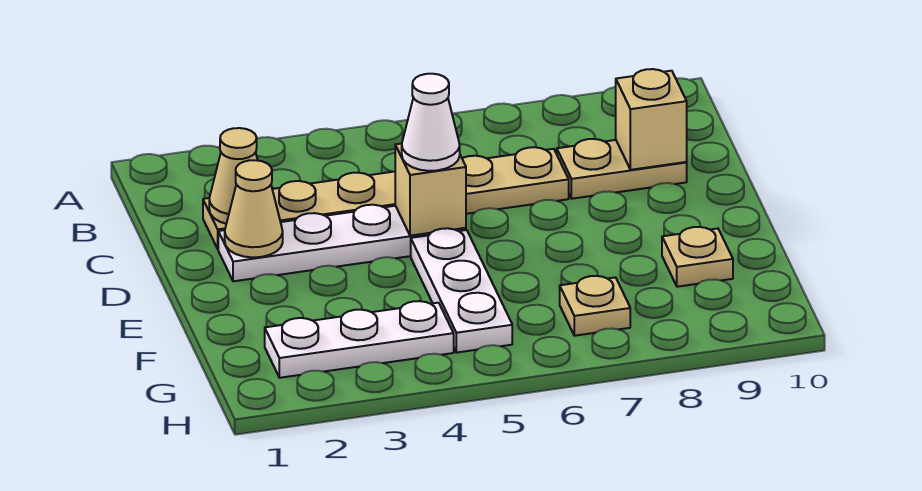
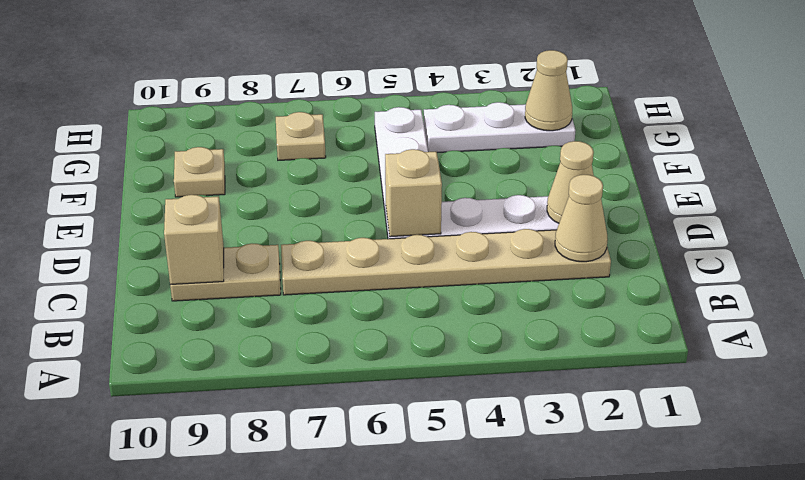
white cone D5 level 3 -> none
none -> tan cone G2 level 2

